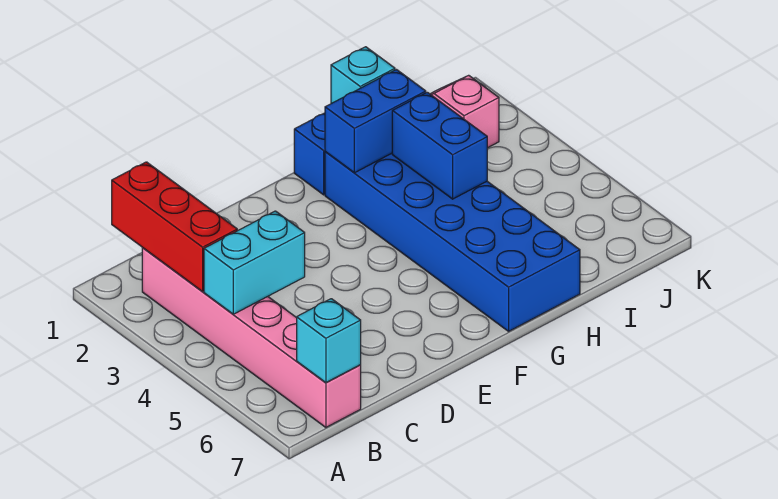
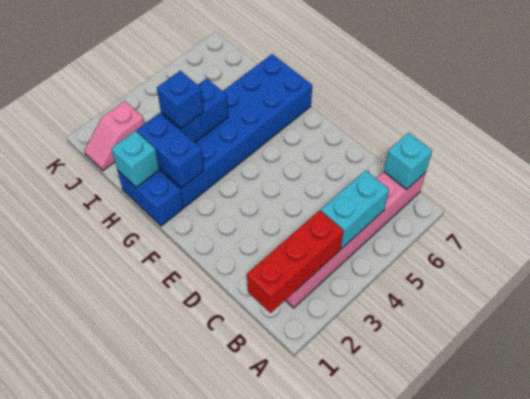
cyan brick B4:C4 level 2 -> cyan brick B4:B5 level 2
none -> blue brick H3 level 3

